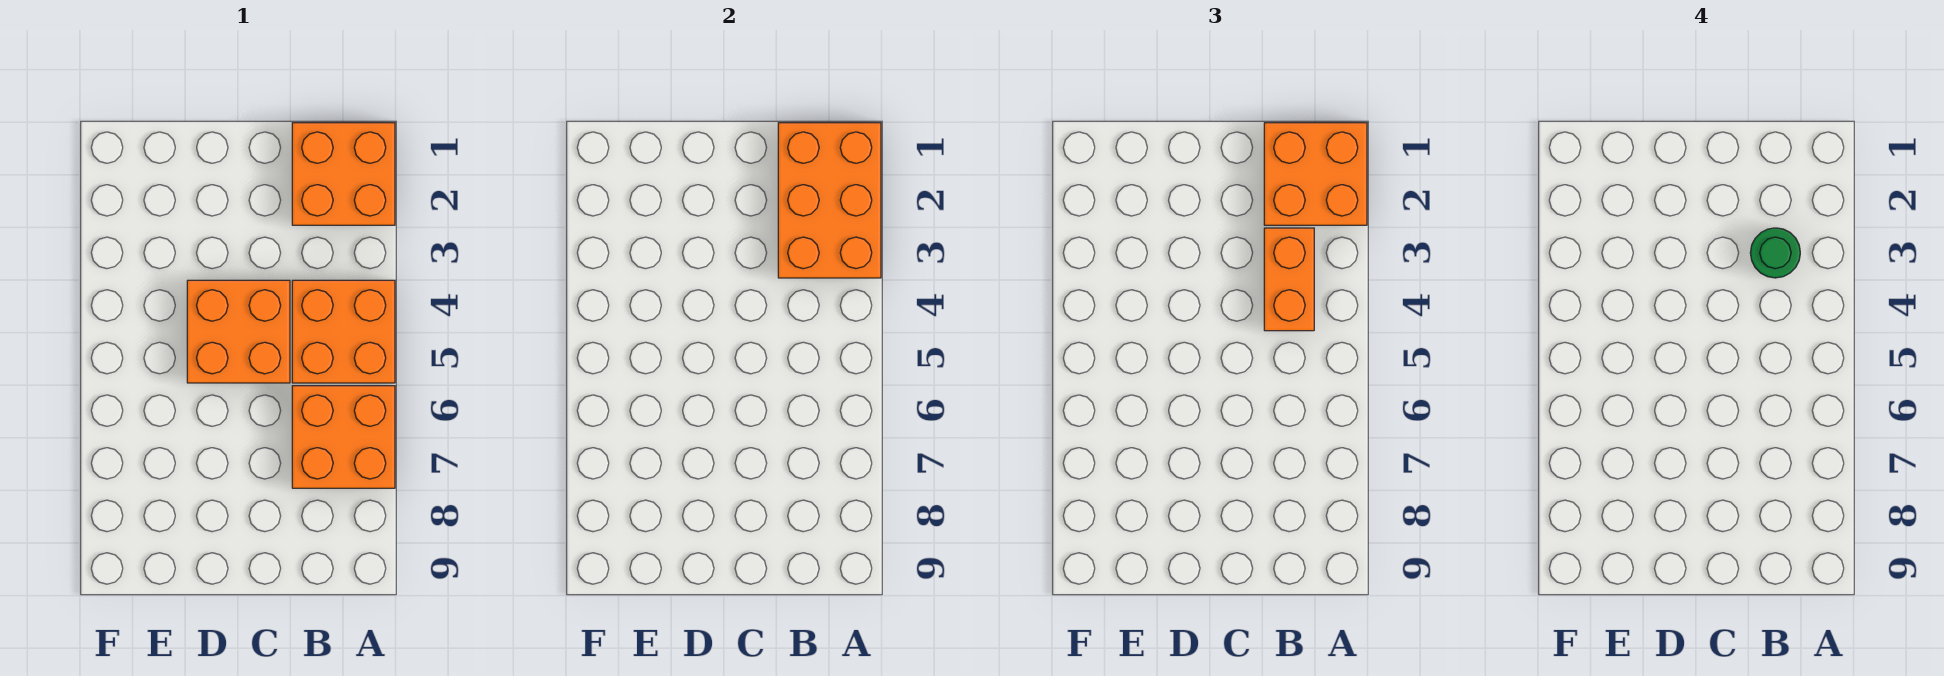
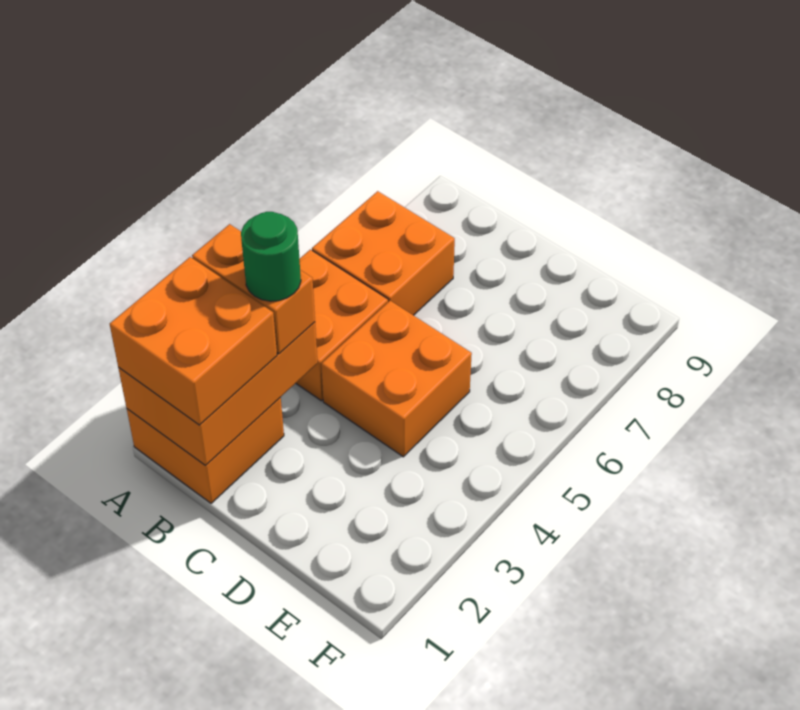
orange brick B3:B4 level 3 -> orange brick A3:B3 level 3

